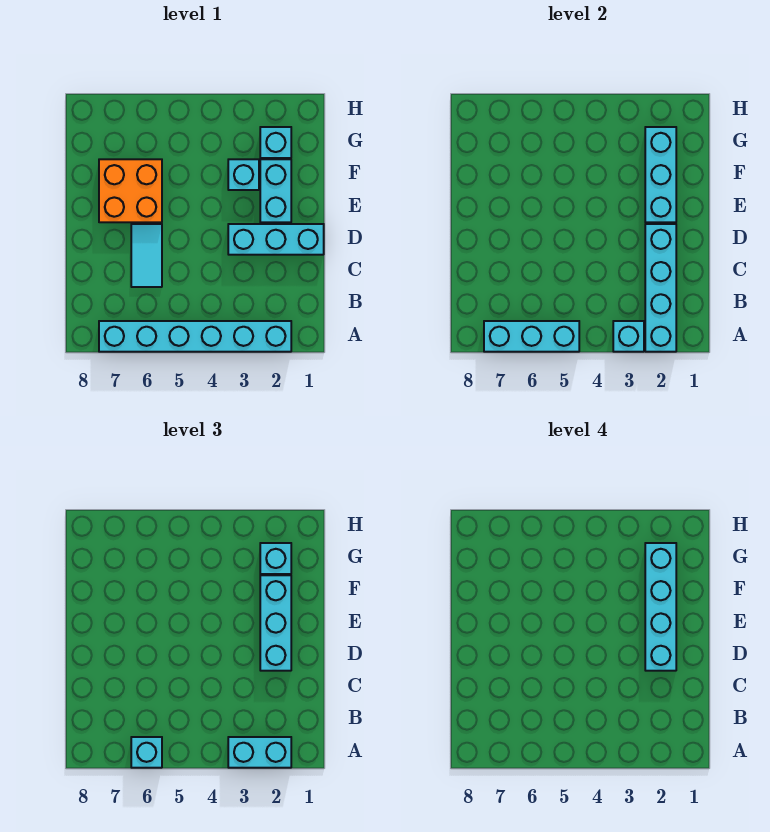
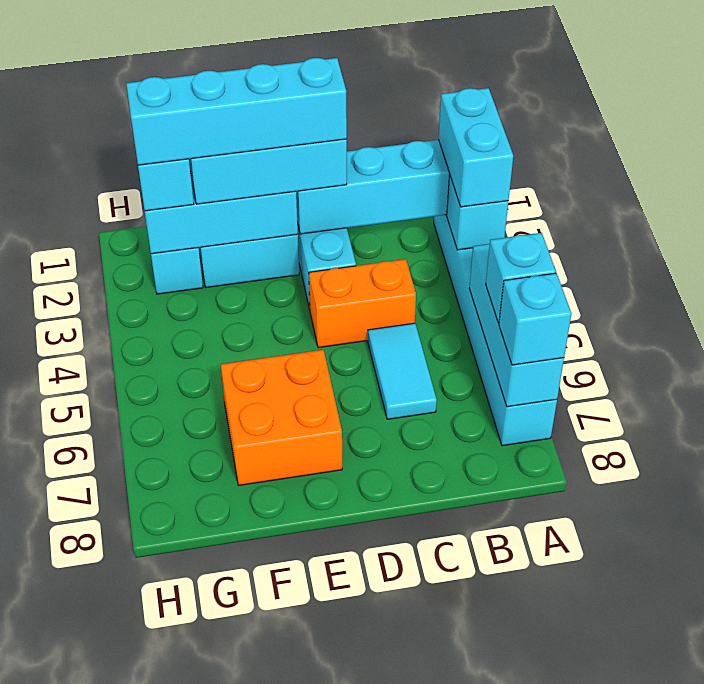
none -> orange brick C4:D4 level 1
cyan tile C6:D6 level 1 -> cyan tile C5:C6 level 1
cyan brick F3 level 1 -> cyan brick A7 level 3

